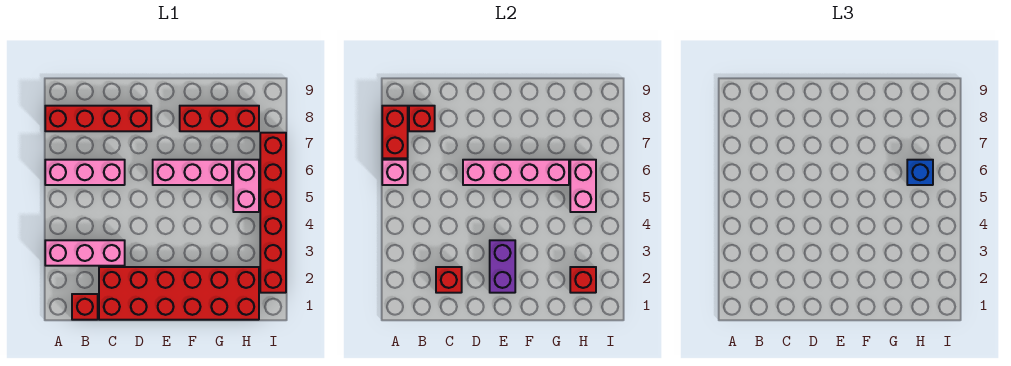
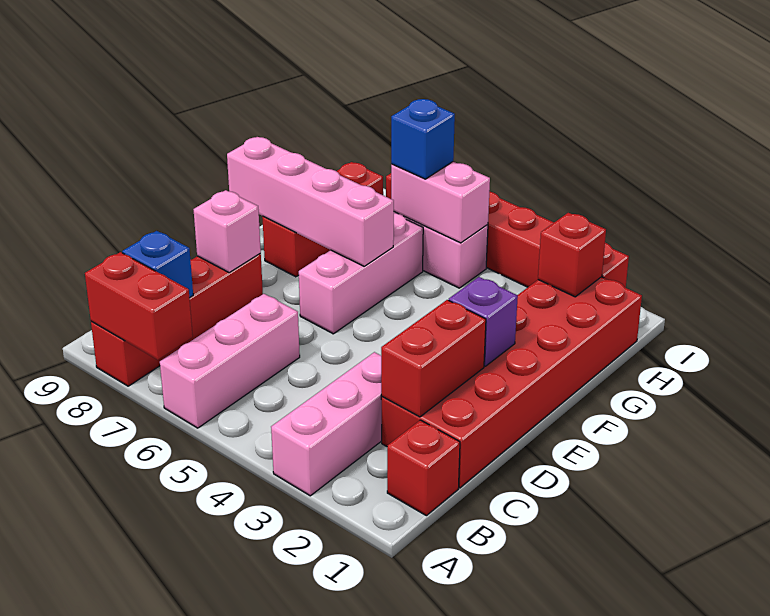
pink brick A6 level 2 -> pink brick D8 level 2
red brick B8 level 2 -> blue brick B8 level 2
red brick C2 level 2 -> red brick C2:D2 level 2
pink brick D6:G6 level 2 -> pink brick F6:F9 level 2
purple brick E2:E3 level 2 -> purple brick E2 level 2

